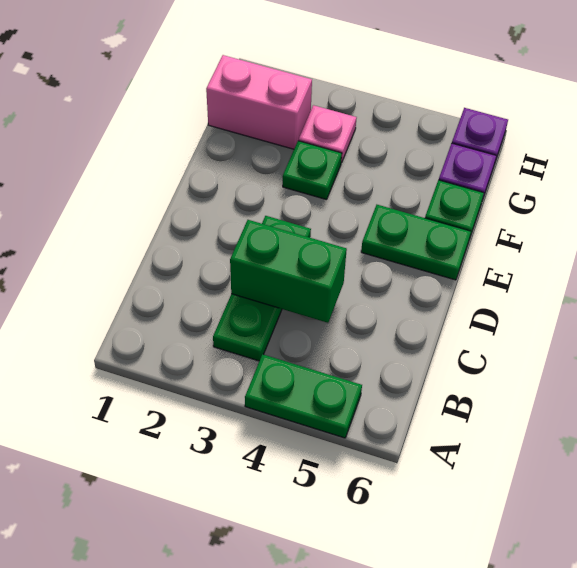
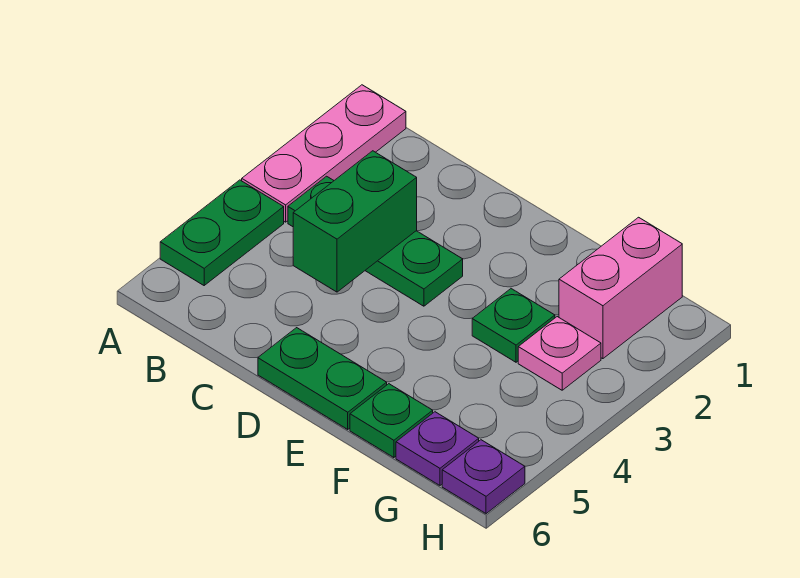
none -> pink plate A1:A3 level 1
green plate E5:E6 level 1 -> green plate D6:E6 level 1

